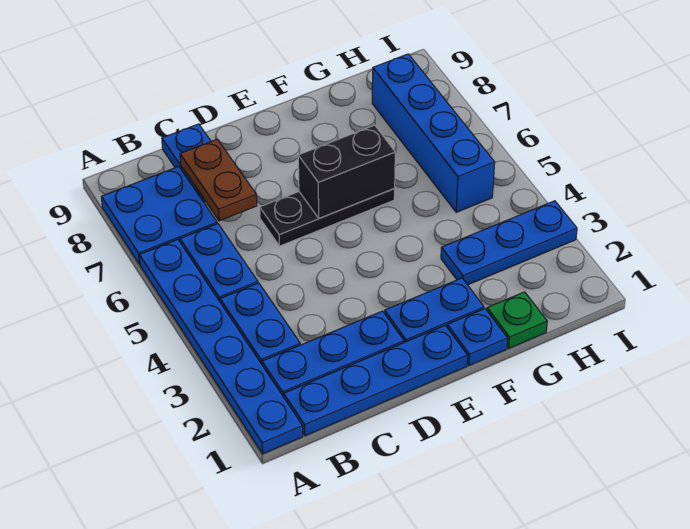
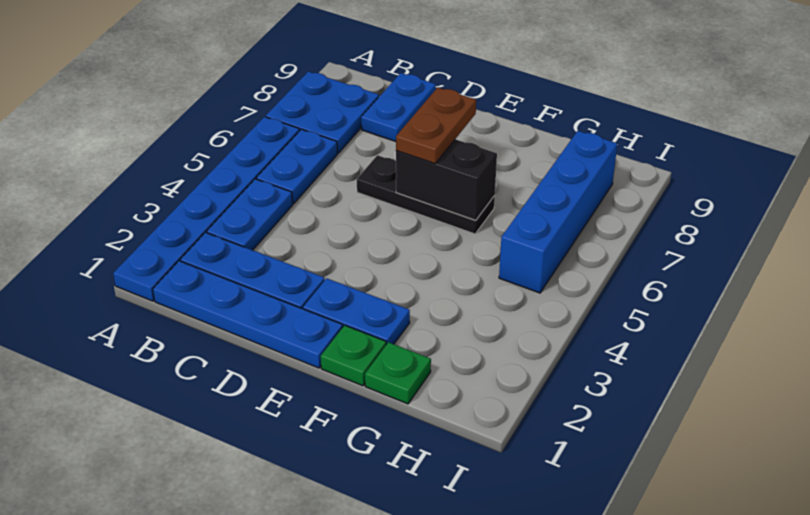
brown plate C7:C8 level 2 -> brown plate E6:E7 level 3
blue plate F1 level 1 -> green plate F1 level 1
blue plate G3:I3 level 1 -> none

